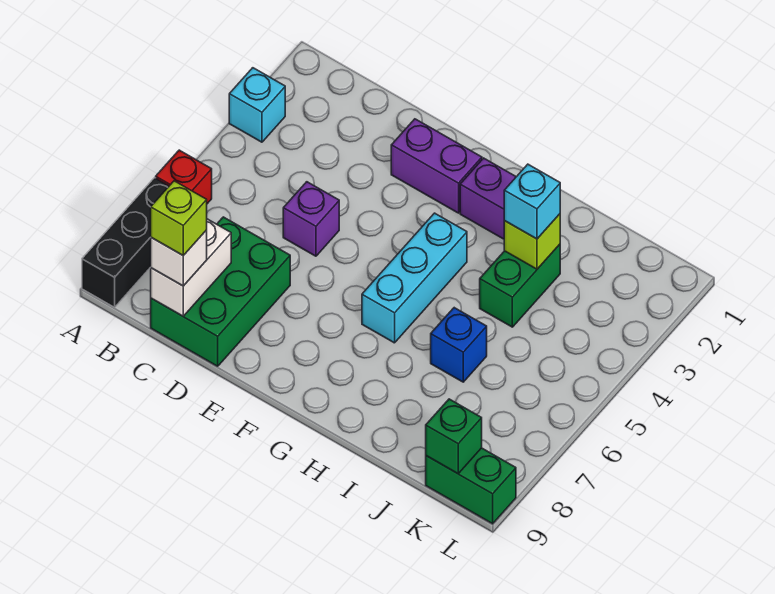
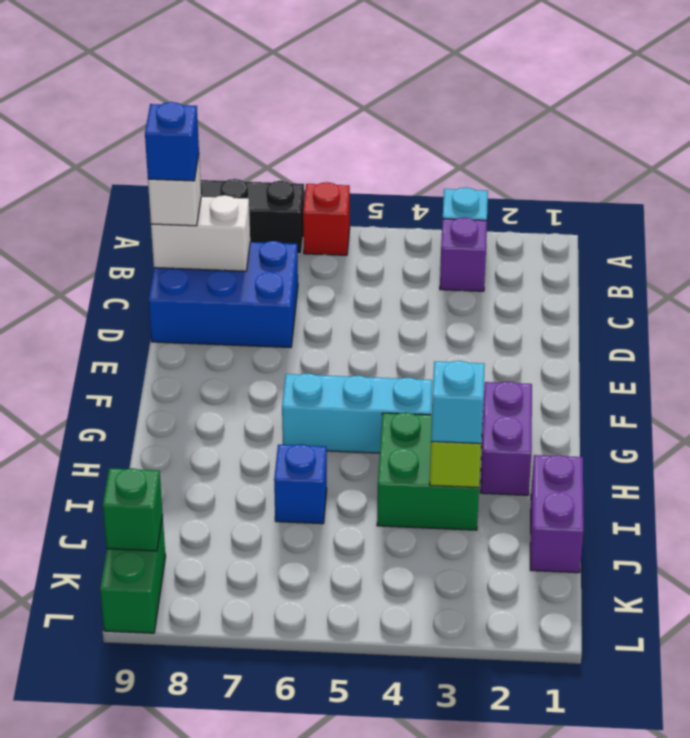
green brick C7:D9 level 1 -> blue brick C7:D9 level 1
lime brick C9 level 4 -> blue brick C9 level 4
purple brick D5 level 1 -> purple brick B3 level 1
purple brick E2:F2 level 1 -> purple brick I1:J1 level 1
green brick I3:I4 level 1 -> green brick H3:I4 level 1

